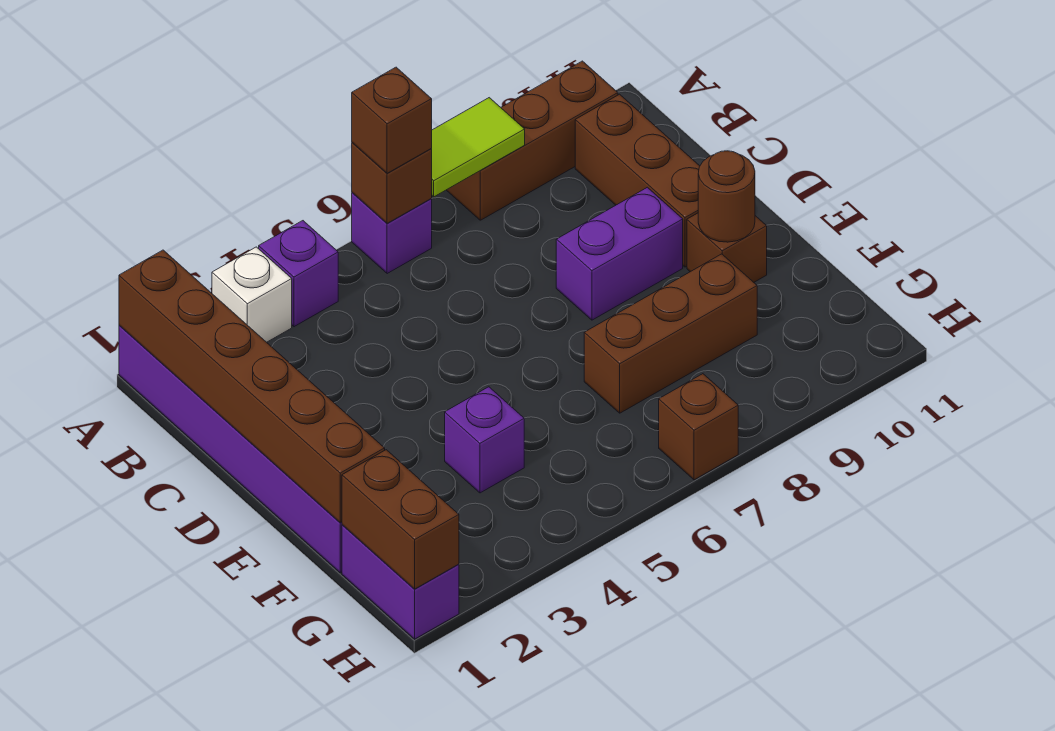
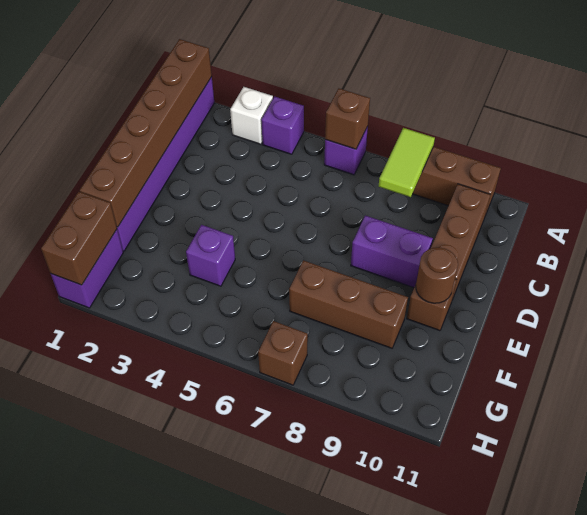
brown brick A6 level 3 -> none
lime tile A7:A8 level 2 -> lime tile A8:B8 level 2

